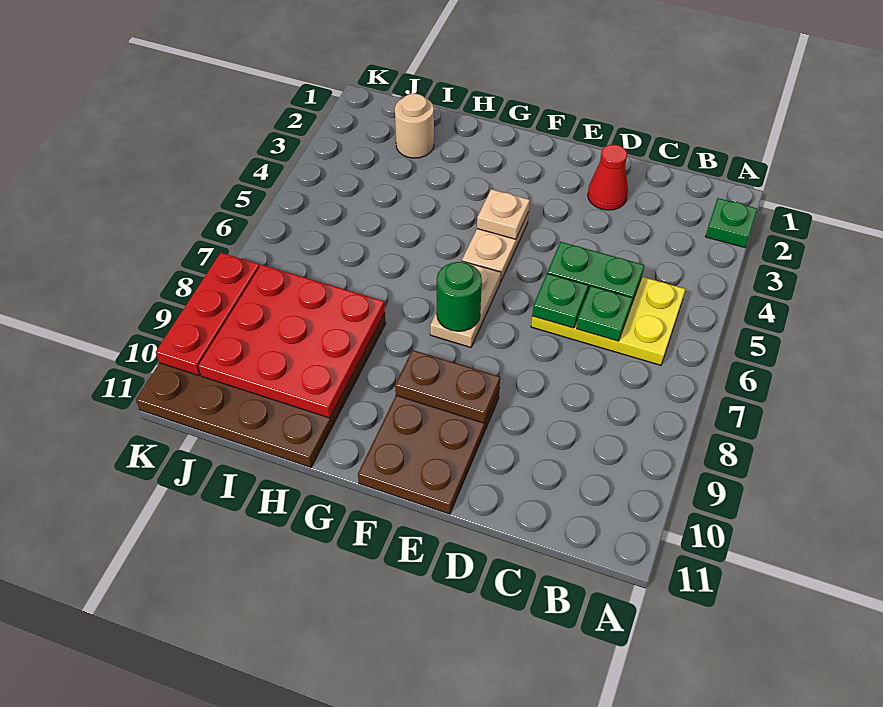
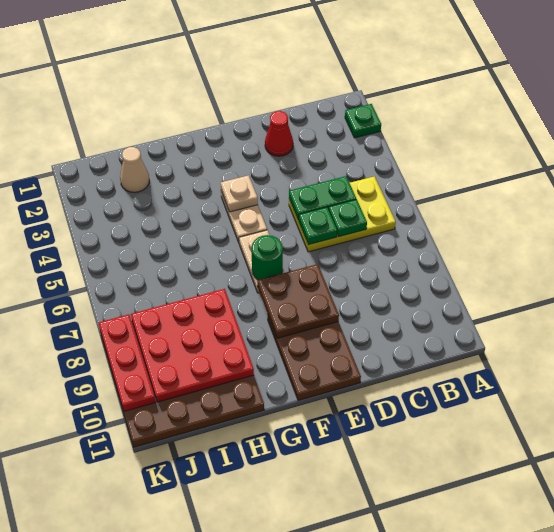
brown plate E9:F9 level 2 -> brown plate E8:F9 level 2
tan round brick I2 level 1 -> tan cone I2 level 1

